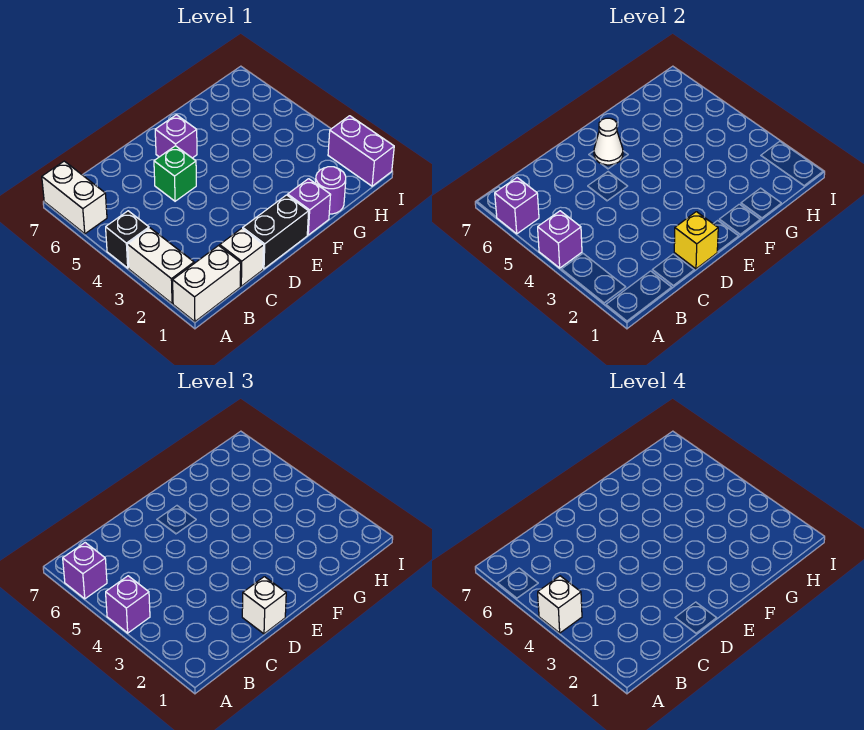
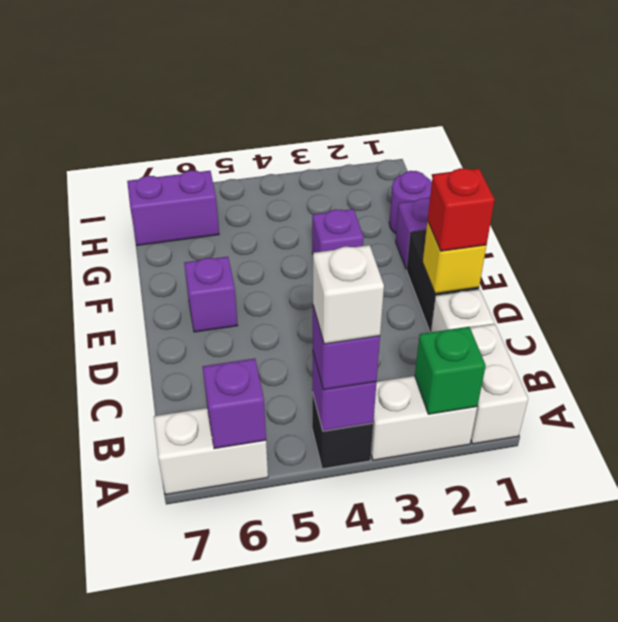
purple brick A6 level 3 -> purple brick F3 level 1
white brick D1 level 3 -> red brick D1 level 3
green brick D5 level 1 -> green brick A2 level 2
white cone E6 level 2 -> none
purple brick I1:I2 level 1 -> purple brick H6:H7 level 1

